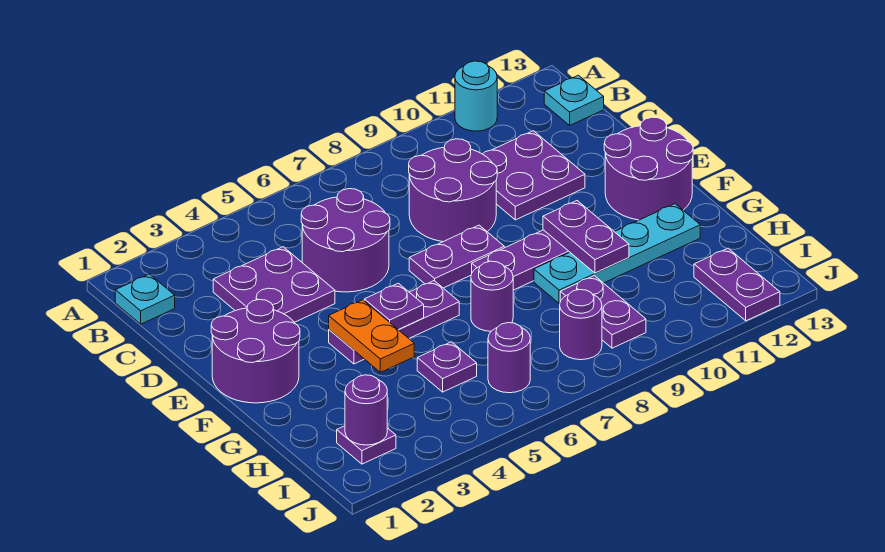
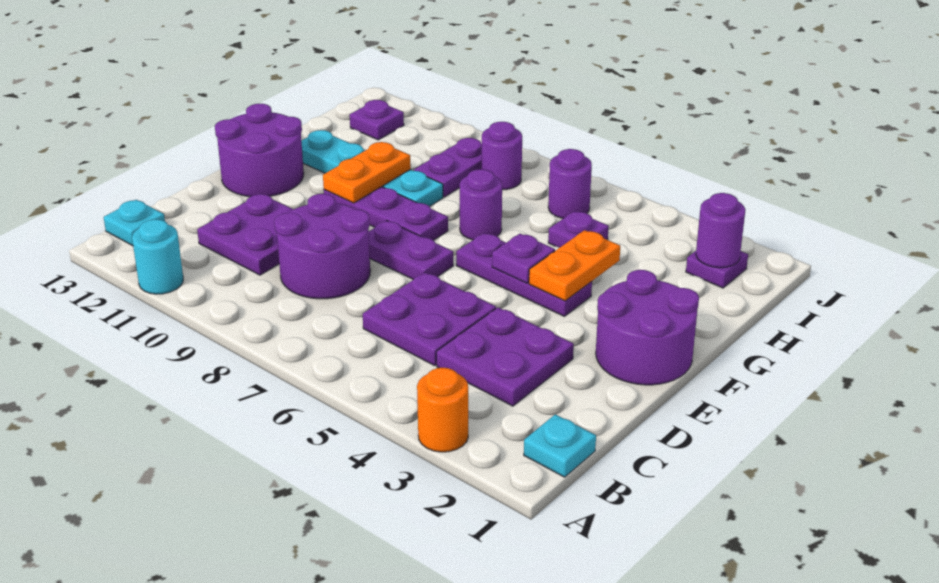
none -> orange round brick A3 level 1
purple round brick C5:D6 level 1 -> purple plate C5:D6 level 1
purple plate F10:G10 level 2 -> orange plate F10:G10 level 2
purple plate I12:J12 level 1 -> purple plate I12 level 1

